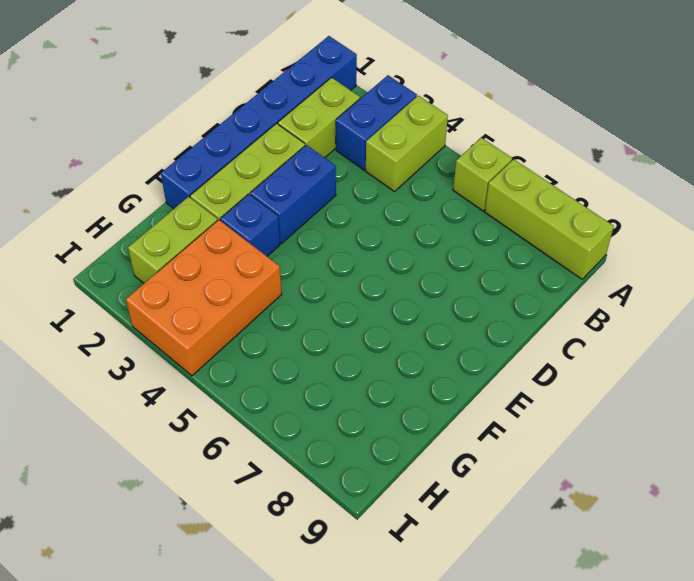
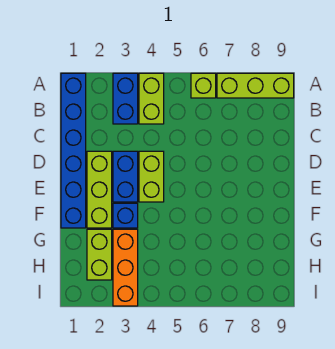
lime brick B2:C2 level 1 -> lime brick D4:E4 level 1
orange brick G3:I4 level 1 -> orange brick G3:I3 level 1

